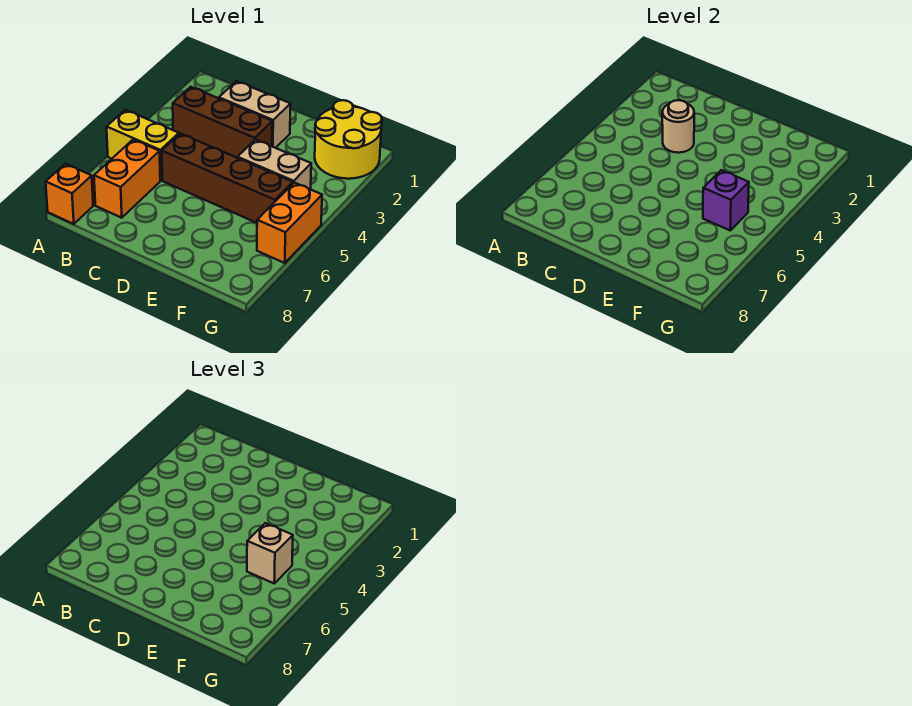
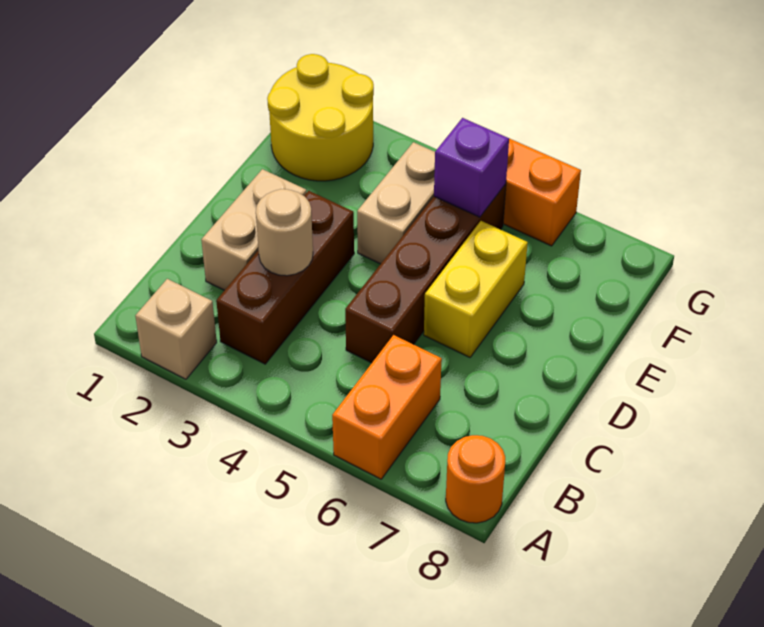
yellow brick A5:B5 level 1 -> yellow brick D6:E6 level 1
orange brick A8 level 1 -> orange round brick A8 level 1
orange brick B6:B7 level 1 -> orange brick A6:B6 level 1
tan brick F5 level 3 -> tan brick A2 level 1

